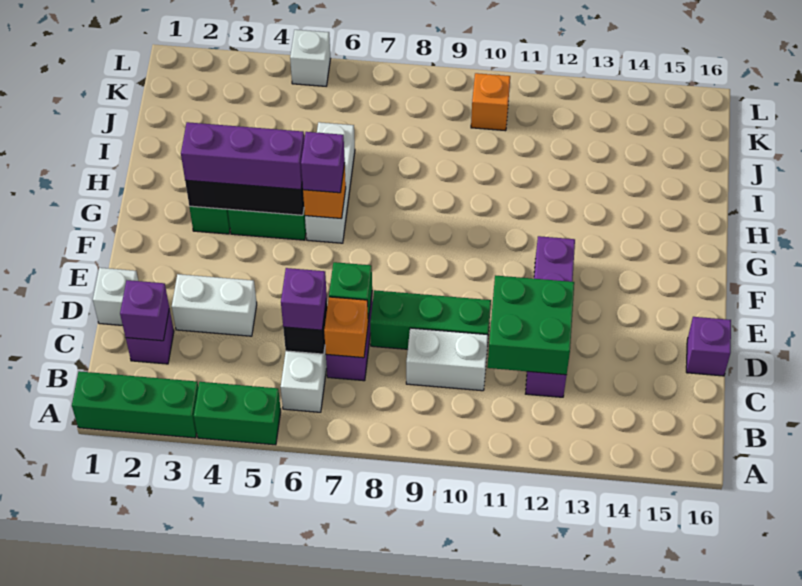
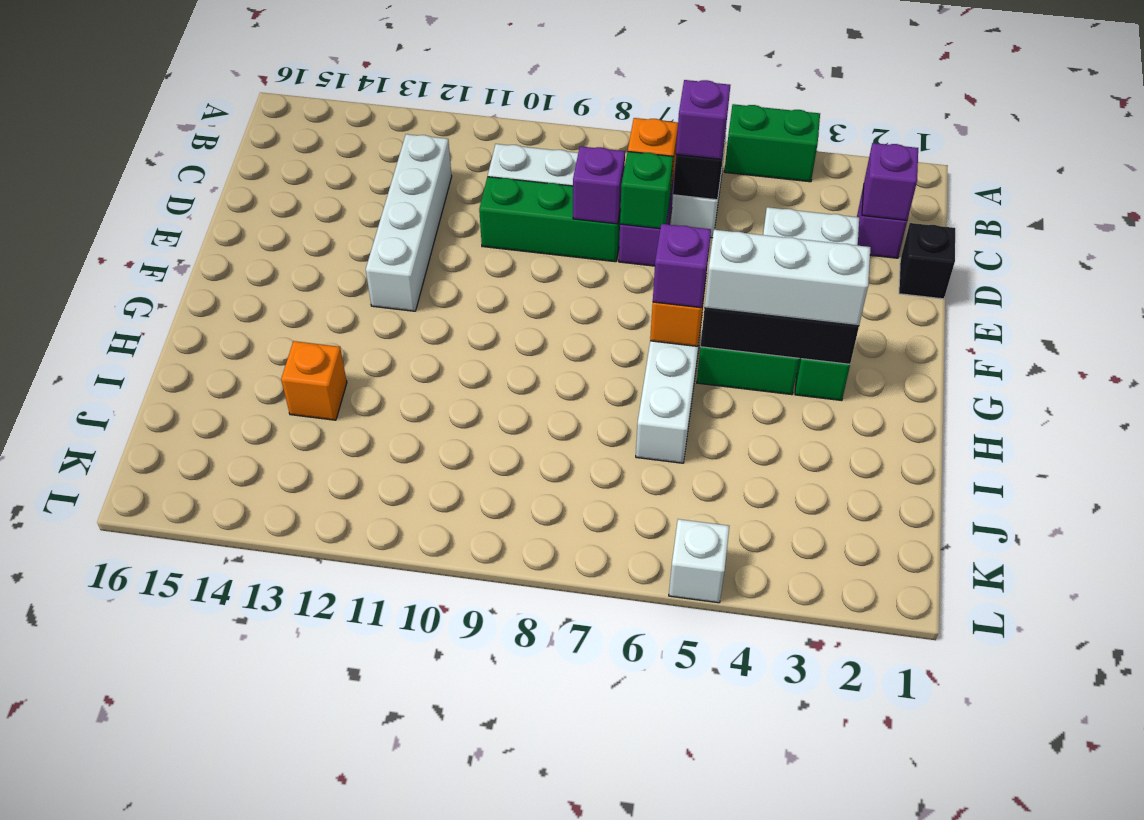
green brick A1:A3 level 1 -> none
green brick C11:D12 level 2 -> none
purple brick C12:F12 level 1 -> white brick C12:F12 level 1
white brick D1 level 1 -> black brick D1 level 1
purple brick D16 level 1 -> purple brick D8 level 2
purple brick G3:G5 level 3 -> white brick G3:G5 level 3
orange brick K10 level 1 -> orange brick I13 level 1

